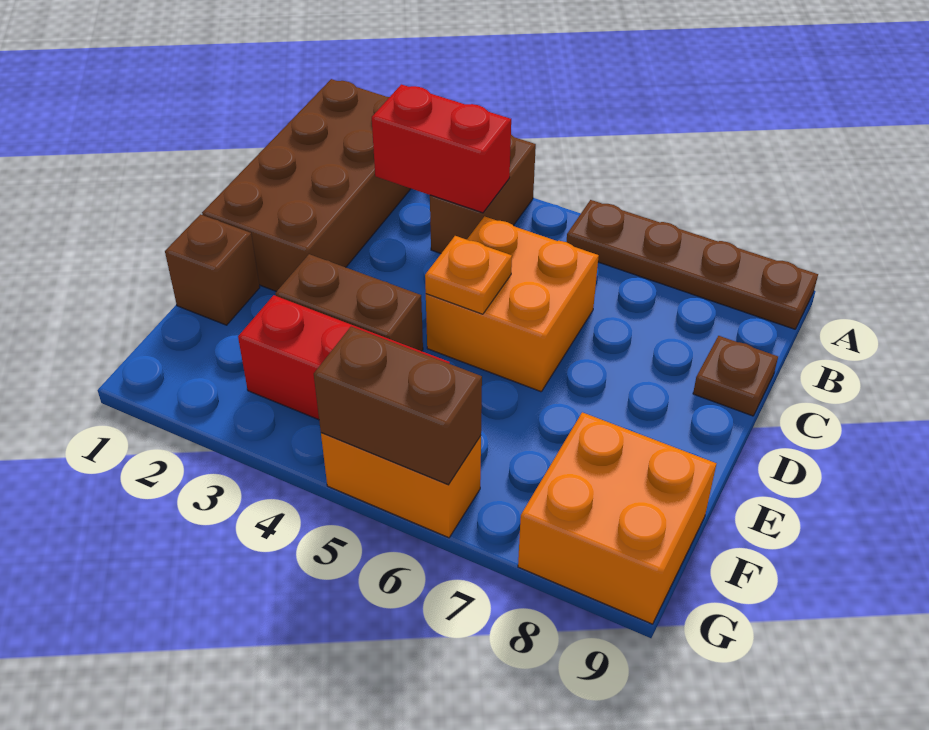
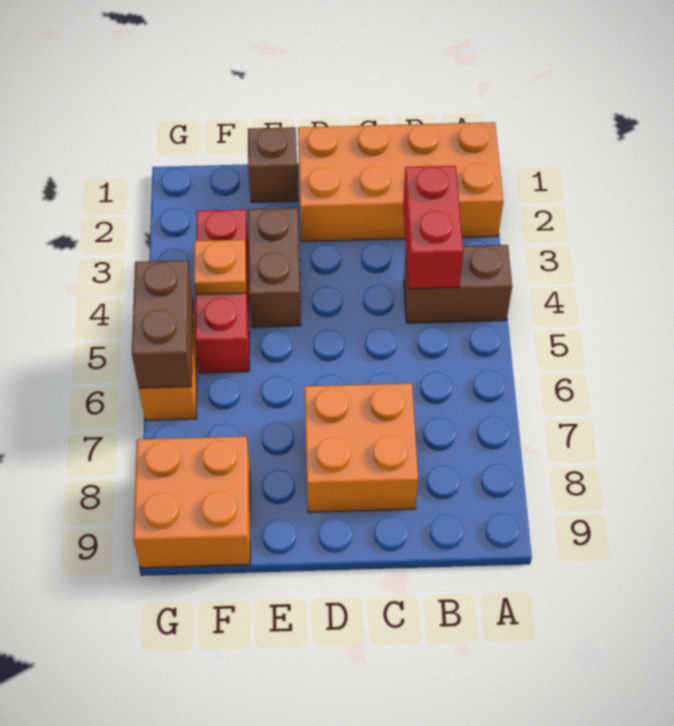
brown brick A1:D2 level 1 -> orange brick A1:D2 level 1
brown plate A6:A9 level 1 -> none
orange brick C5:D6 level 1 -> orange brick C7:D8 level 1
brown plate C9 level 1 -> none
orange plate D5 level 2 -> orange plate F4 level 2

